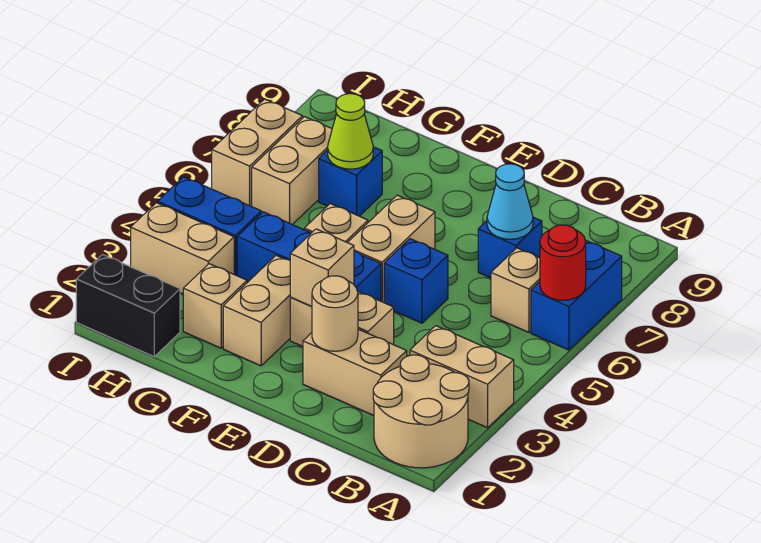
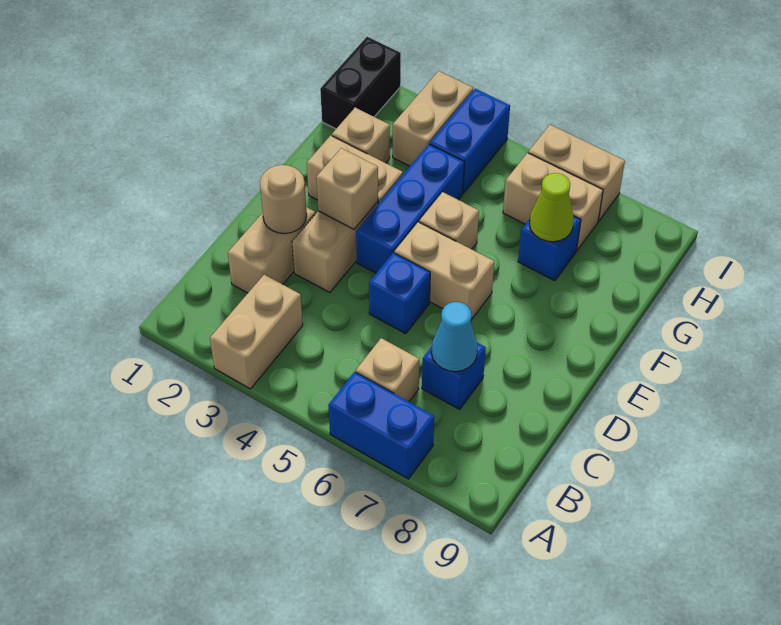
tan round brick A1:B2 level 1 -> none
red round brick A6 level 2 -> none

